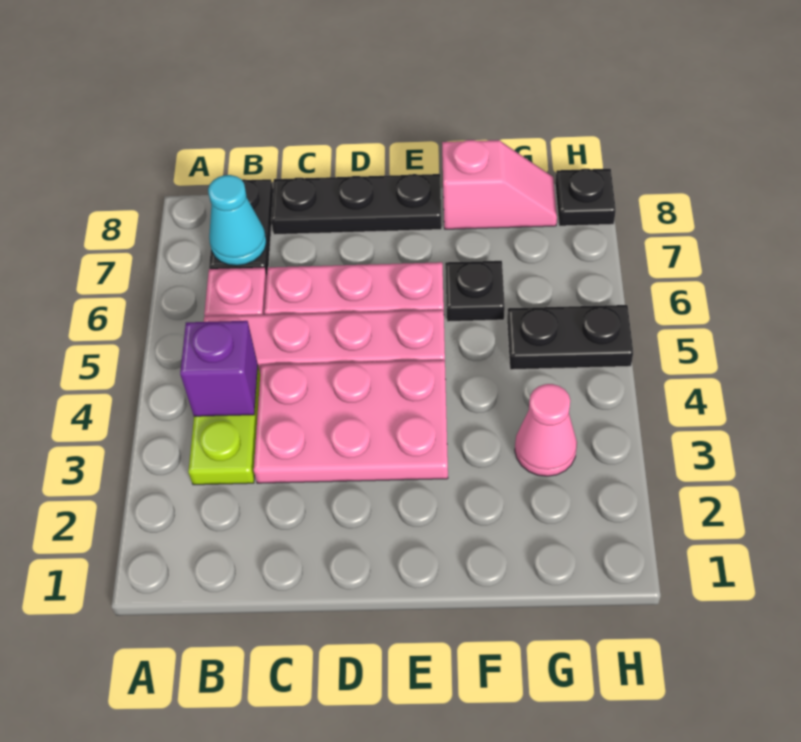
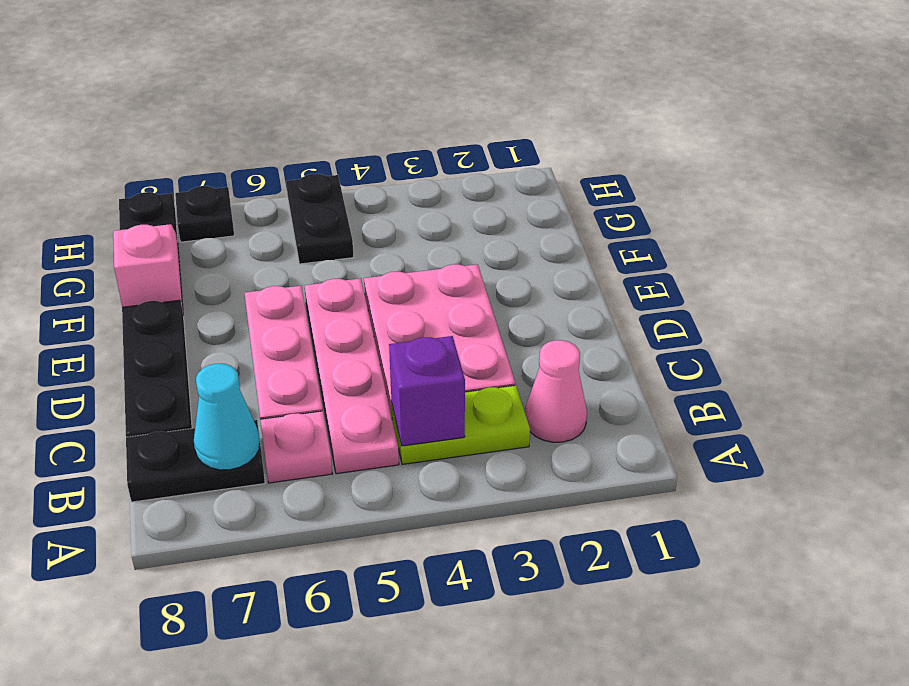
black plate F6 level 1 -> black plate H7 level 1
pink cone G3 level 1 -> pink cone B2 level 1

